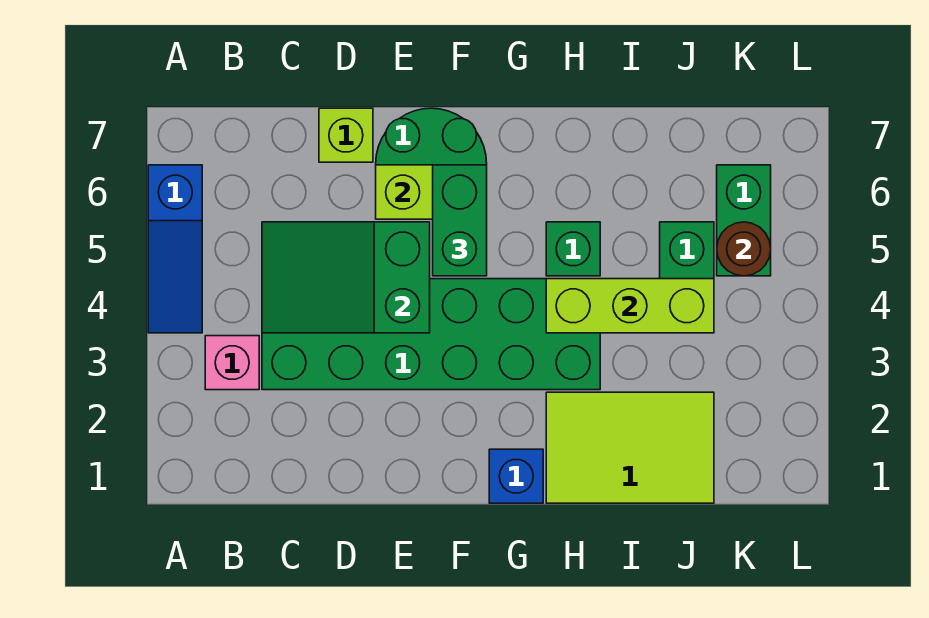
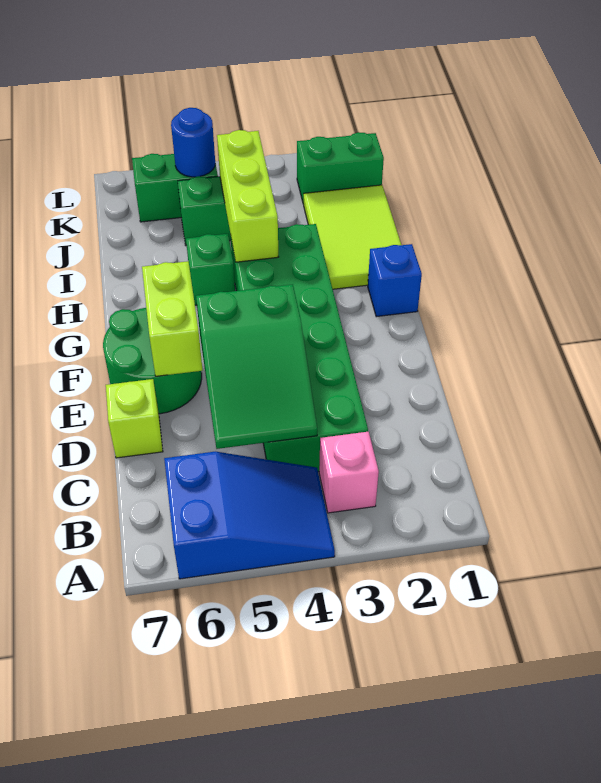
blue slope A4:A6 level 1 top 6 -> blue slope A4:B6 level 1 top 6
green brick F5:F6 level 3 -> green brick K1:K2 level 1
brown round brick K5 level 2 -> blue round brick K5 level 2

